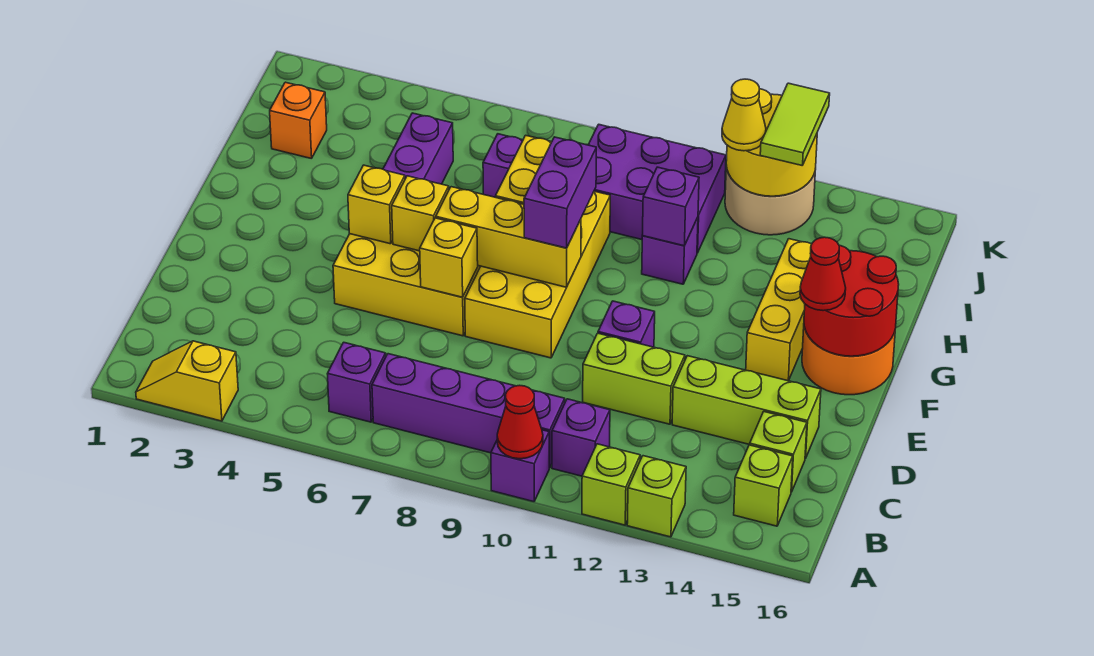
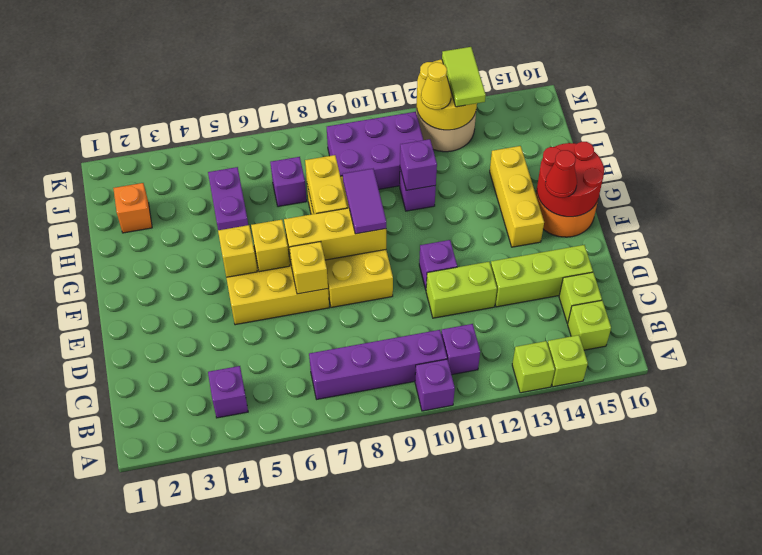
yellow slope A2:A3 level 1 top 3 -> none
red cone A10 level 2 -> none
lime brick A12 level 1 -> lime brick A14 level 1
purple brick B6 level 1 -> purple brick B4 level 1
purple brick F9:G9 level 3 -> purple tile F9:G9 level 3

